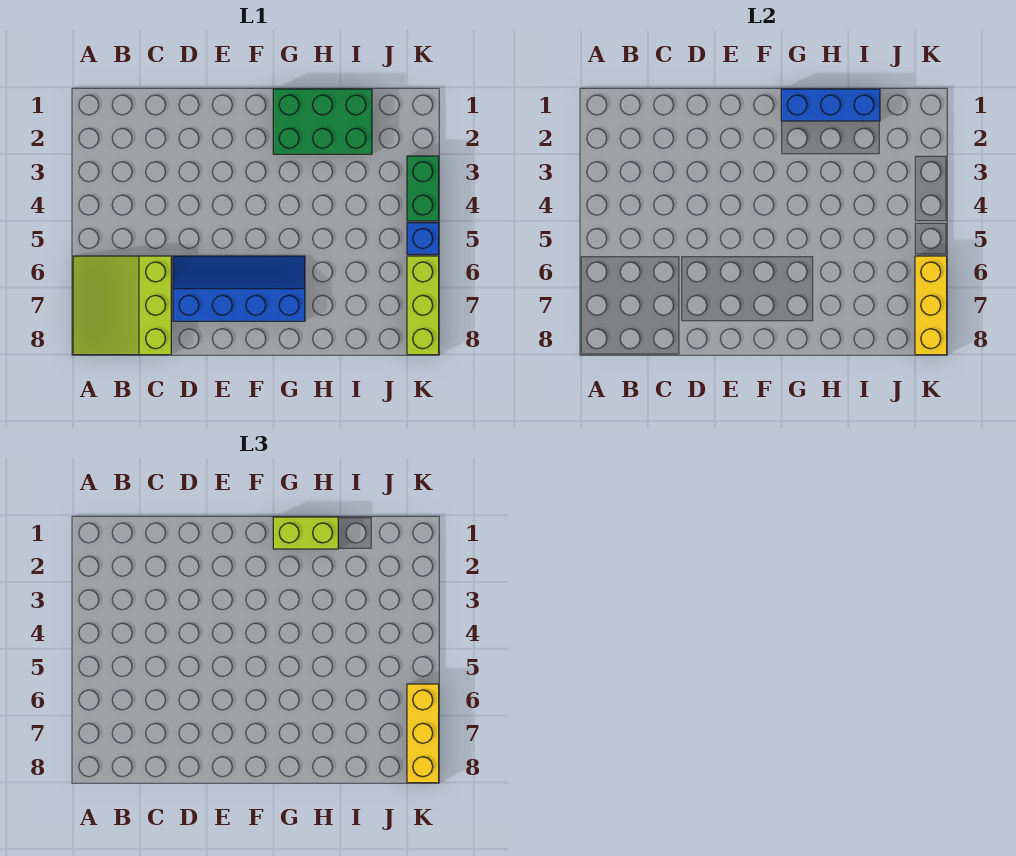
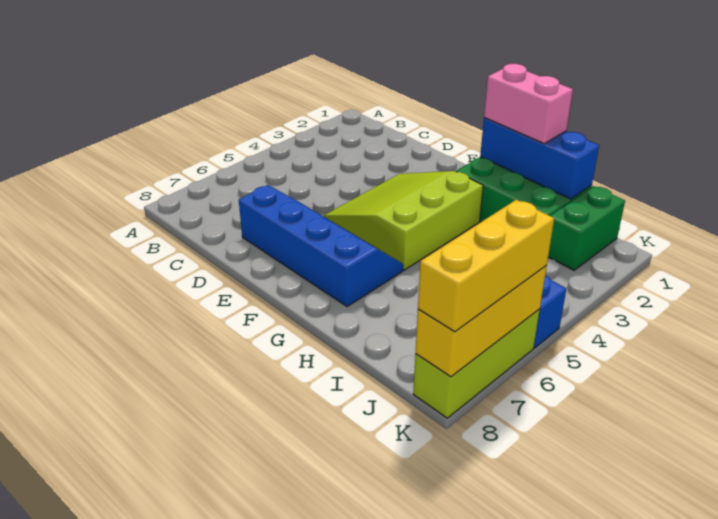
lime slope A6:C8 level 1 top C -> lime slope E3:G5 level 1 top G
lime brick G1:H1 level 3 -> pink brick G1:H1 level 3
green brick K3:K4 level 1 -> green brick J1:J2 level 1

